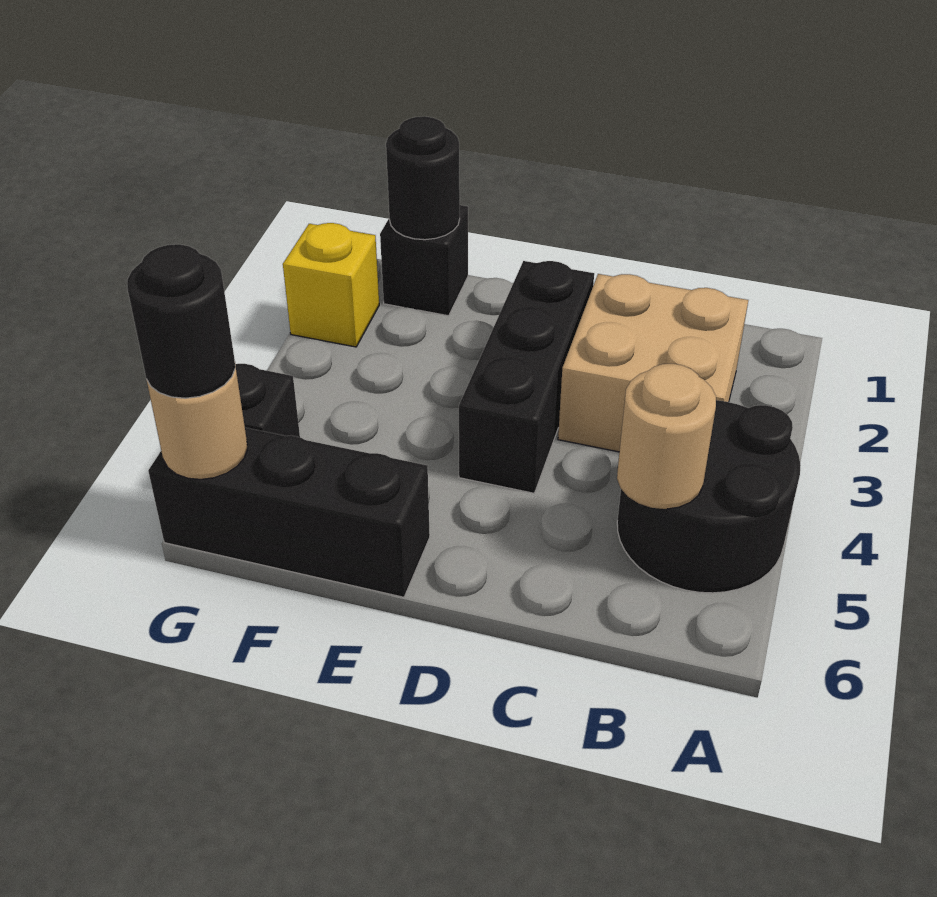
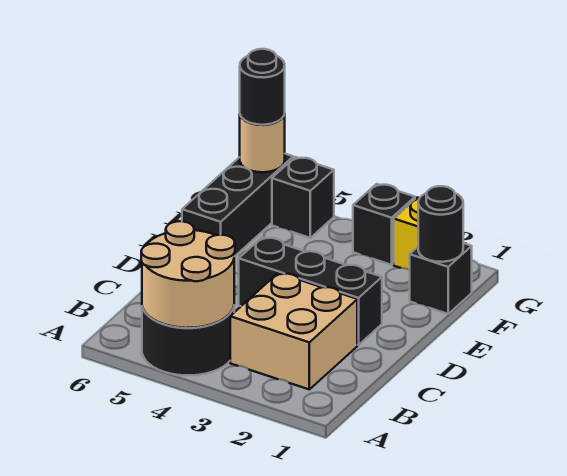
tan round brick B5 level 2 -> tan round brick A4:B5 level 2
none -> black brick G3 level 1

